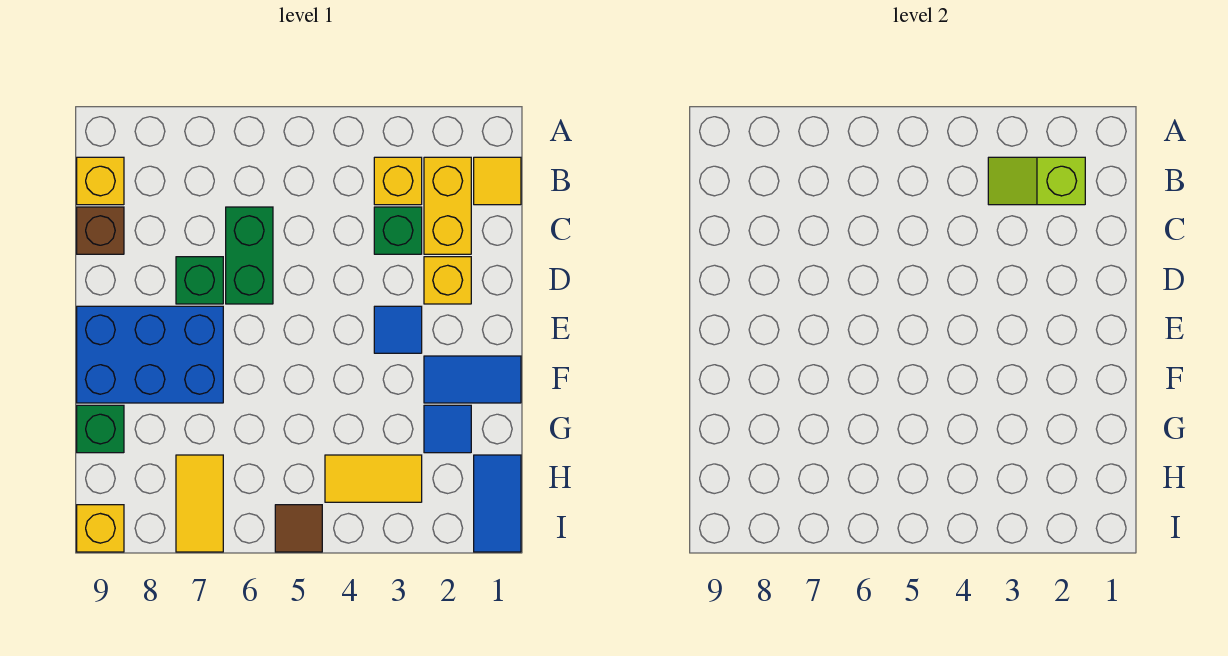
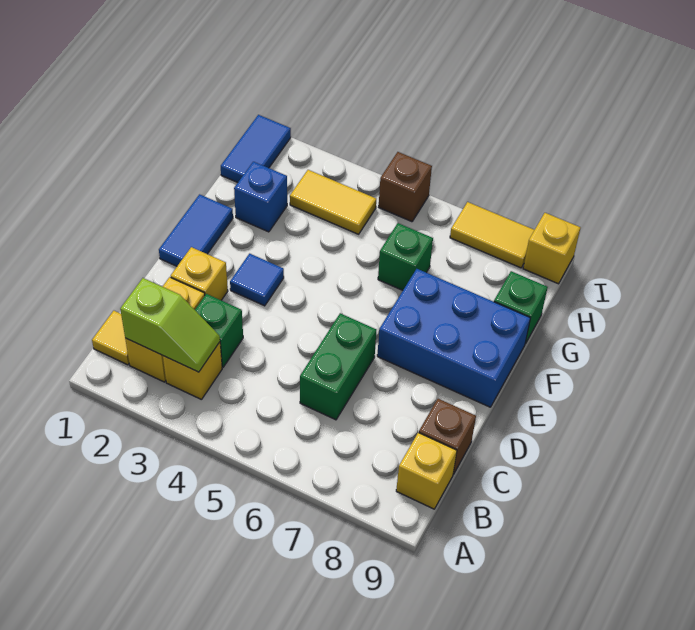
green brick D7 level 1 -> green brick G6 level 1
blue tile F1:F2 level 1 -> blue tile E1:F1 level 1
blue tile G2 level 1 -> blue brick G2 level 1
yellow tile H7:I7 level 1 -> yellow tile I7:I8 level 1
brown tile I5 level 1 -> brown brick I5 level 1

